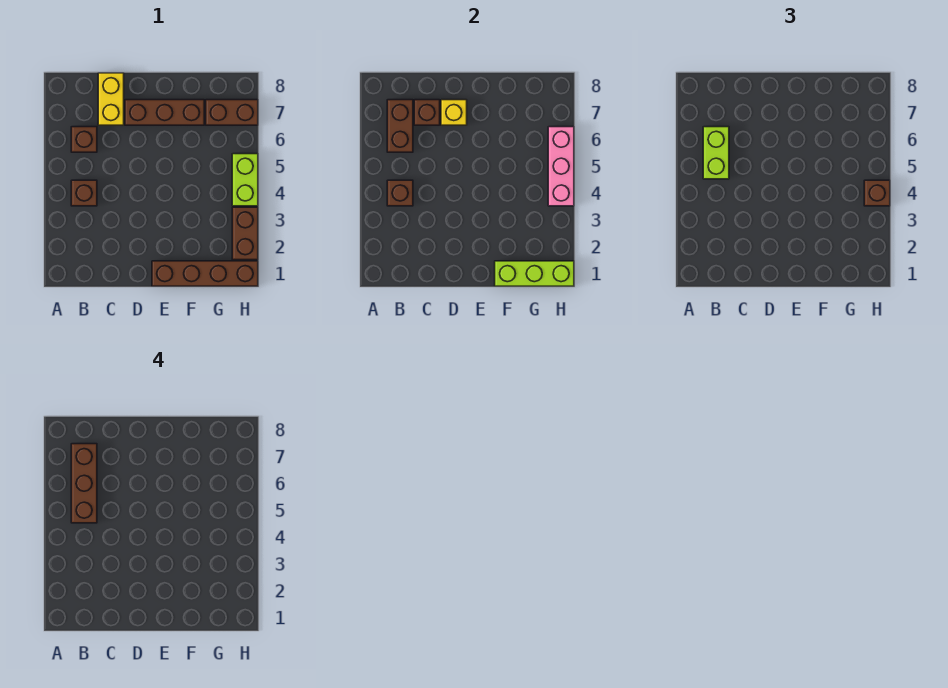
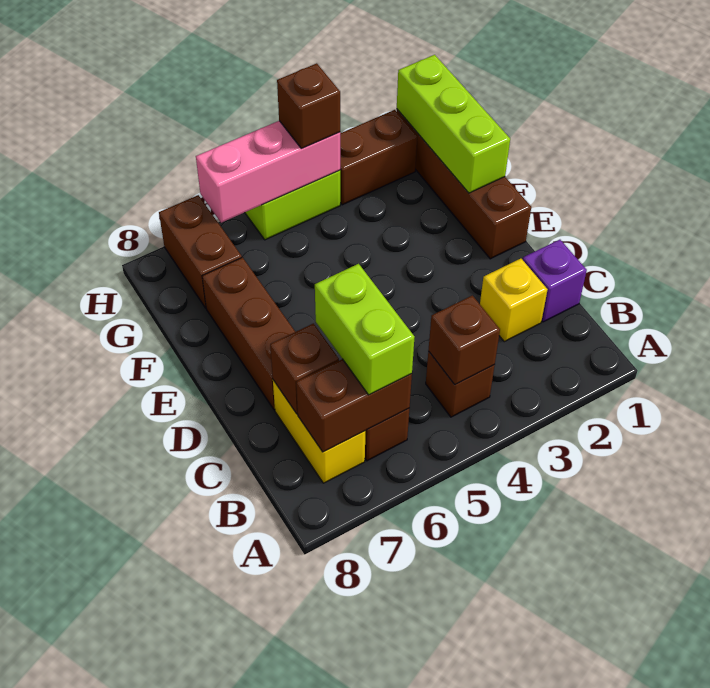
lime brick B5:B6 level 3 -> lime brick B6:C6 level 3
brown brick B5:B7 level 4 -> none
none -> purple brick C1 level 1
yellow brick C7:C8 level 1 -> yellow brick B7:C7 level 1
yellow brick D7 level 2 -> yellow brick C2 level 1

